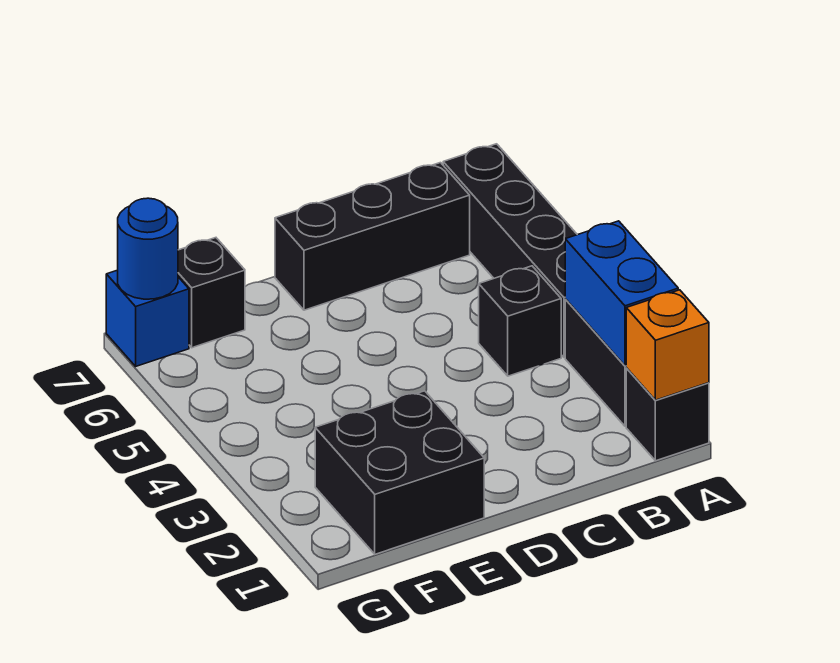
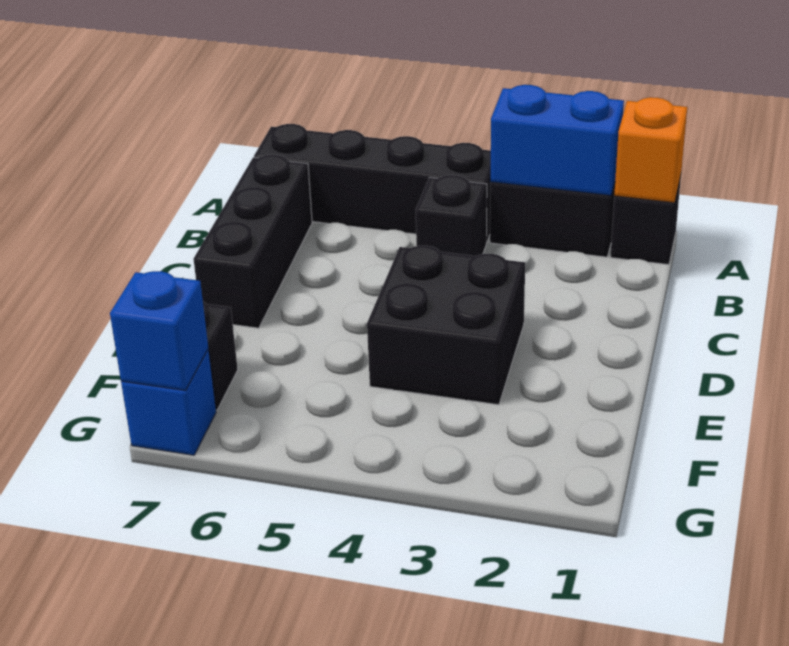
black brick E1:F2 level 1 -> black brick D3:E4 level 1
blue round brick G7 level 2 -> blue brick G7 level 2

